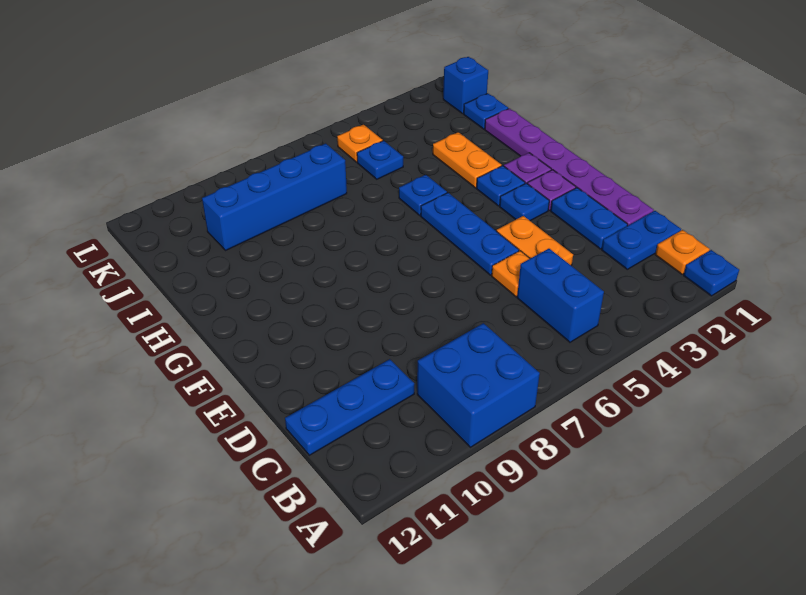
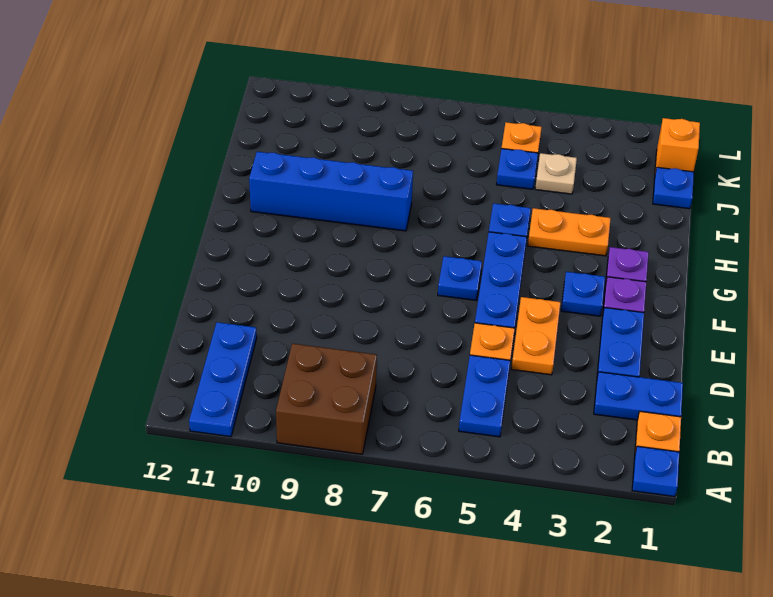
blue brick A8:B9 level 1 -> brown brick A8:B9 level 1
blue brick B5:C5 level 1 -> blue plate B5:C5 level 1
blue plate C10:C12 level 1 -> blue plate A11:C11 level 1
purple plate D1:I1 level 1 -> none
blue plate G3 level 1 -> blue plate F6 level 1
orange plate H3:I3 level 1 -> orange plate H3:H4 level 1
none -> tan plate J4 level 1
blue brick J7:J10 level 1 -> blue brick H8:H11 level 1
blue brick K1 level 1 -> orange brick K1 level 1

